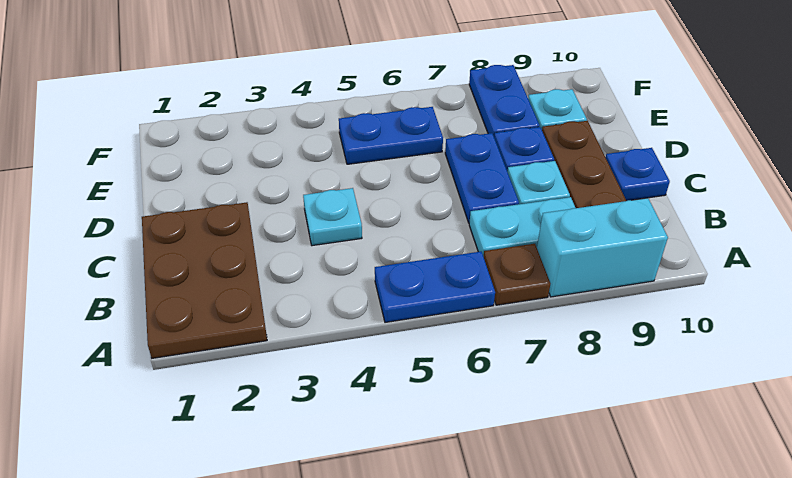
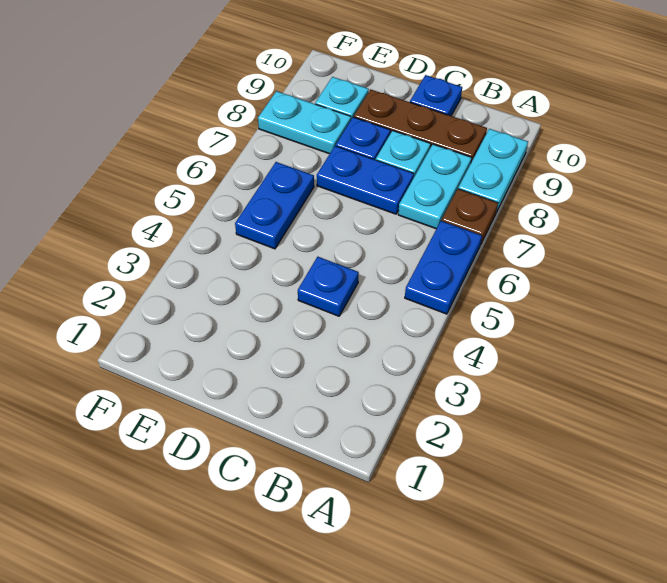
brown plate A1:C2 level 1 -> none
cyan brick A8:A9 level 1 -> cyan plate A8:A9 level 1
cyan plate C4 level 1 -> blue plate C4 level 1
blue plate E8:F8 level 1 -> cyan plate E8:F8 level 1

